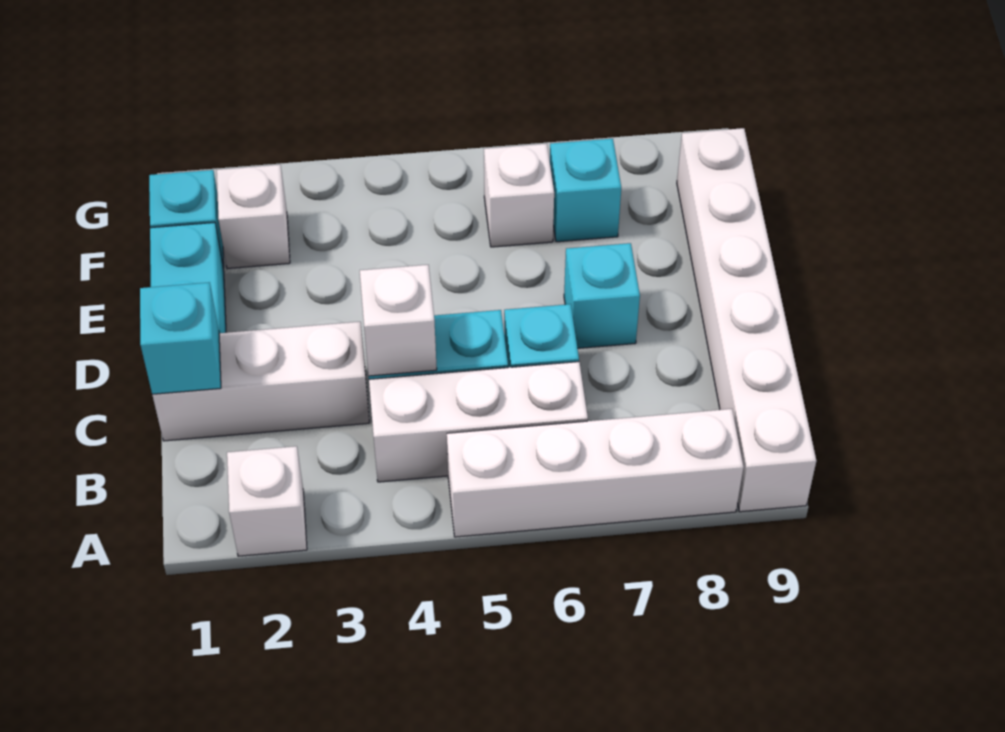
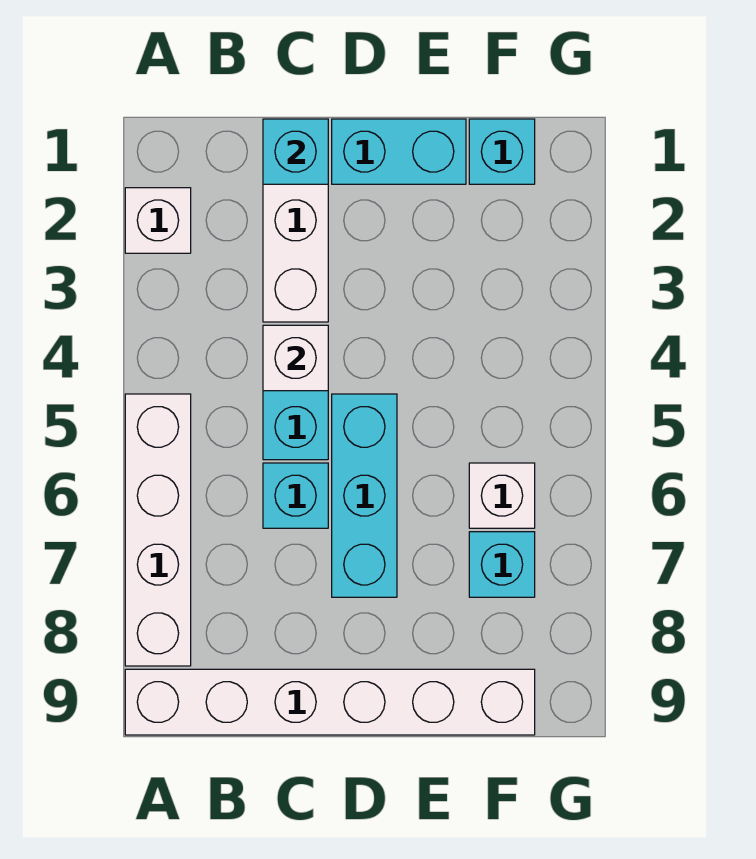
white brick B4:B6 level 1 -> none
cyan brick D7 level 1 -> cyan brick D5:D7 level 1
white brick F2 level 1 -> none

